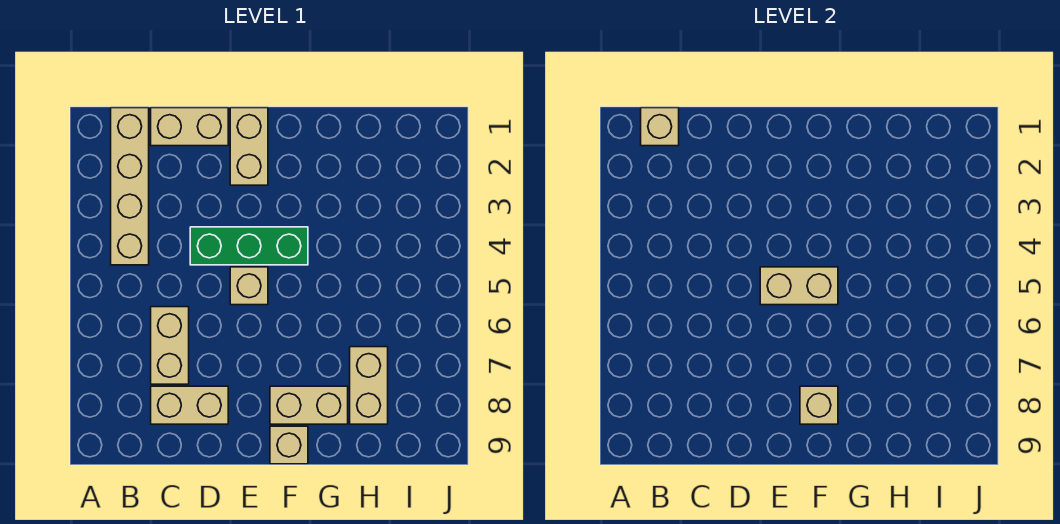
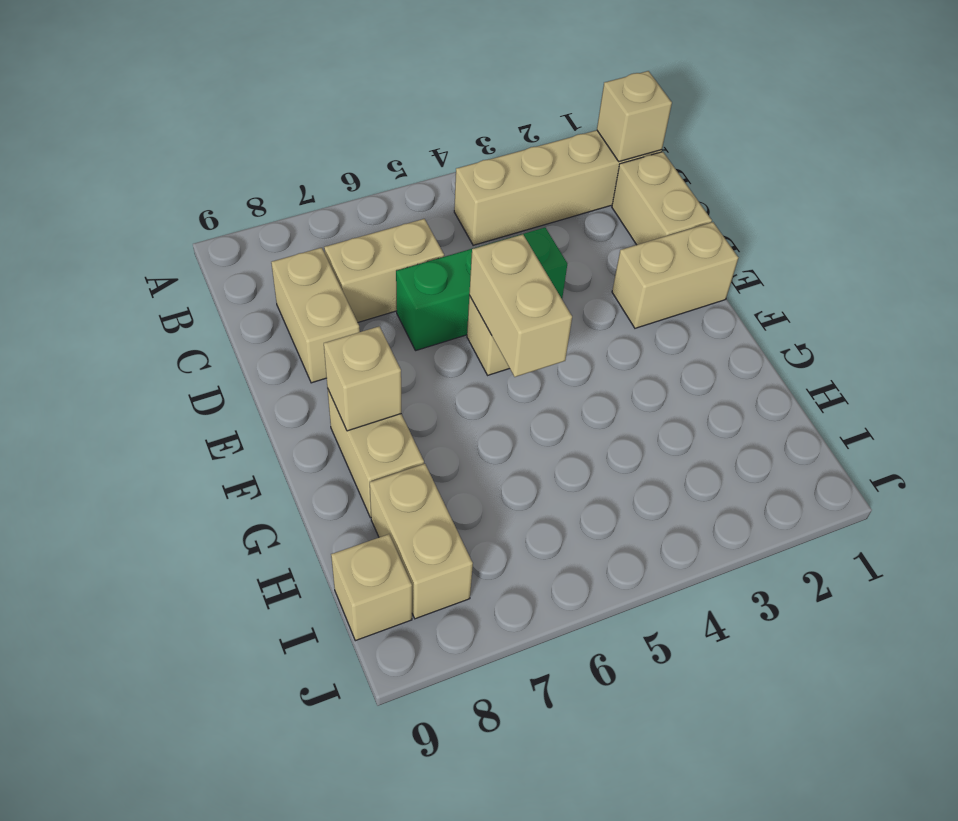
green brick D4:F4 level 1 -> green brick D4:D6 level 1
tan brick F9 level 1 -> tan brick I9 level 1
tan brick H7:H8 level 1 -> tan brick H8:I8 level 1

